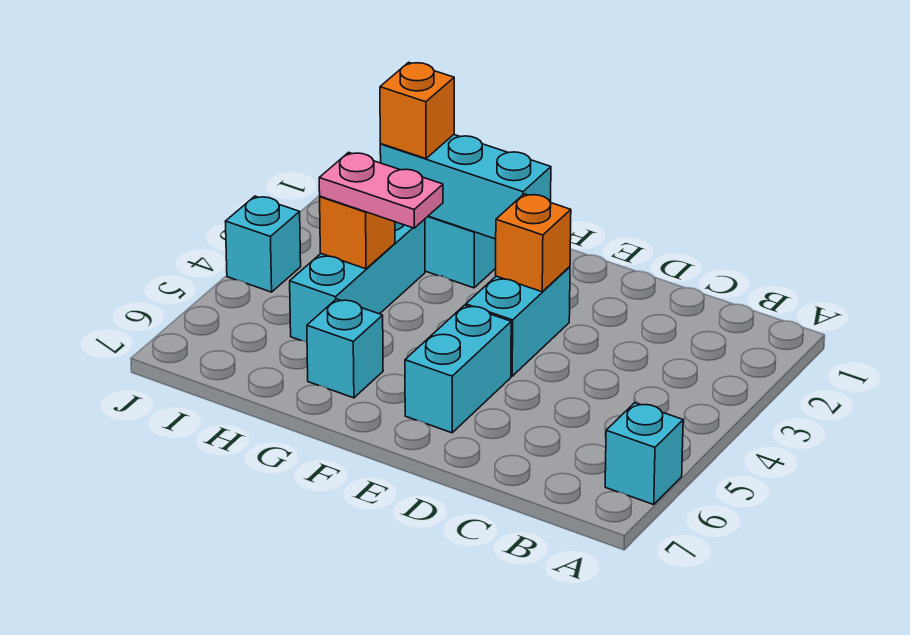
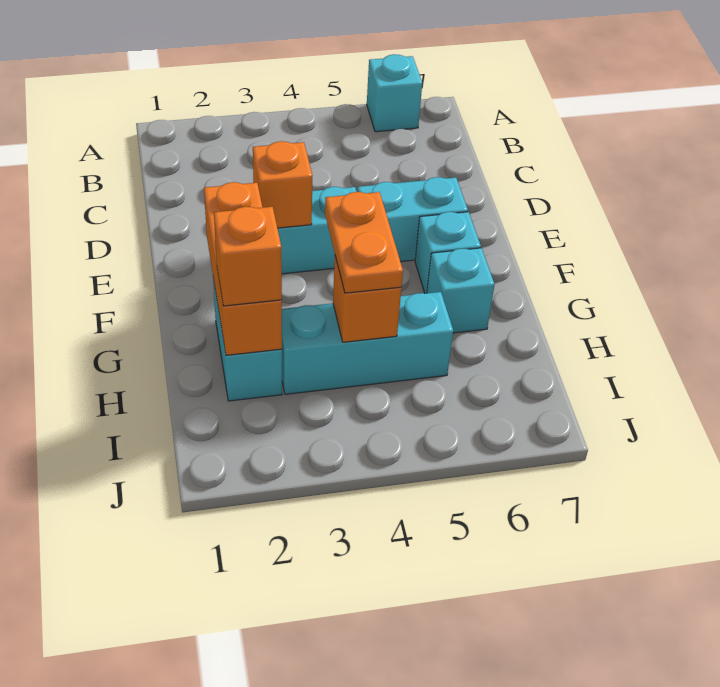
cyan brick F2:H2 level 2 -> orange brick F2:H2 level 2
pink plate G4:H4 level 3 -> orange plate G4:H4 level 3
cyan brick J4 level 1 -> cyan brick F6 level 1

